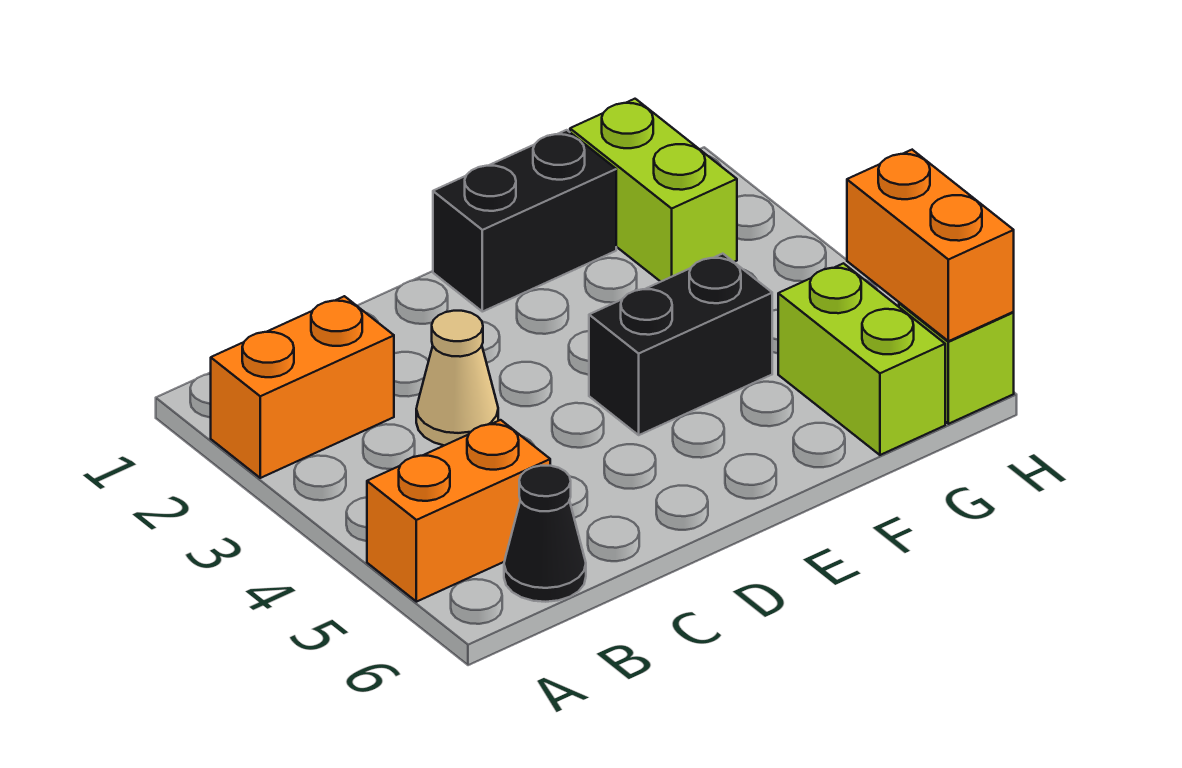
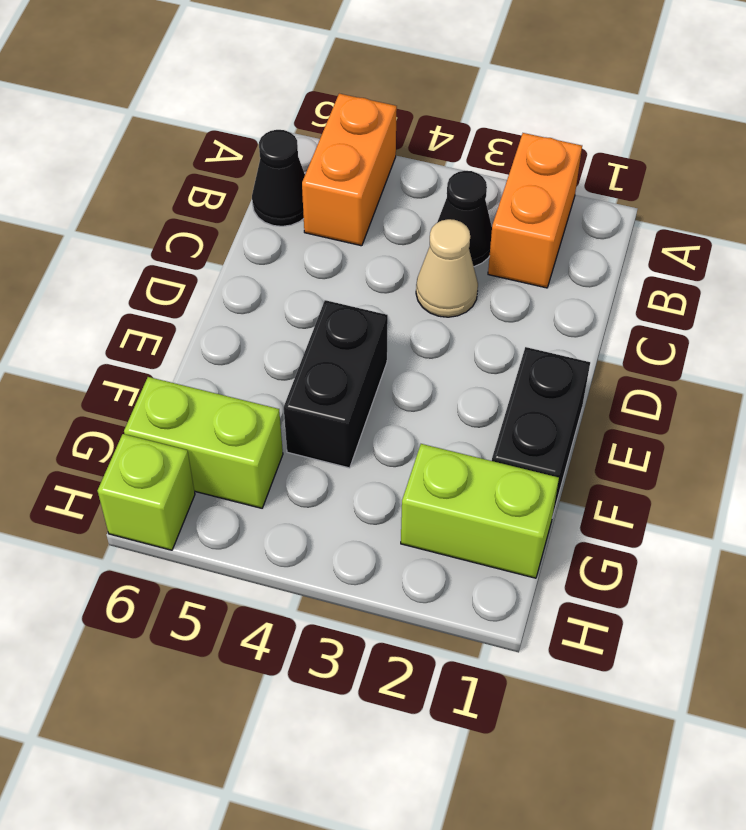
none -> black cone B3 level 1
orange brick H5:H6 level 2 -> none

